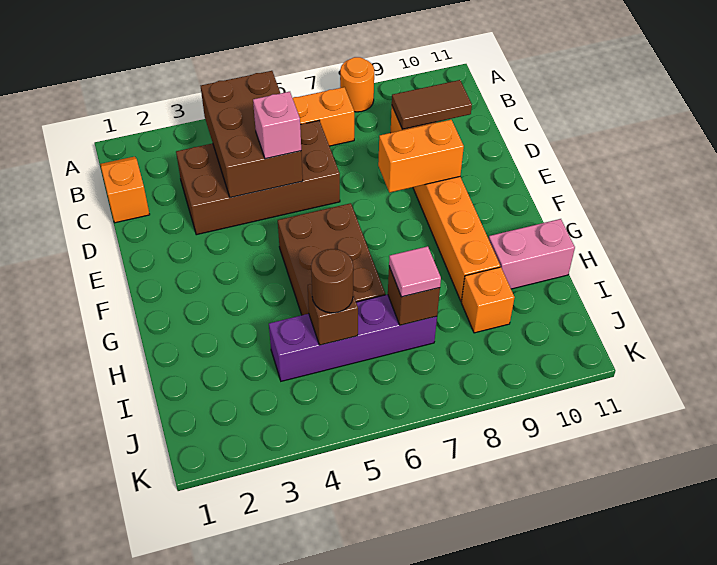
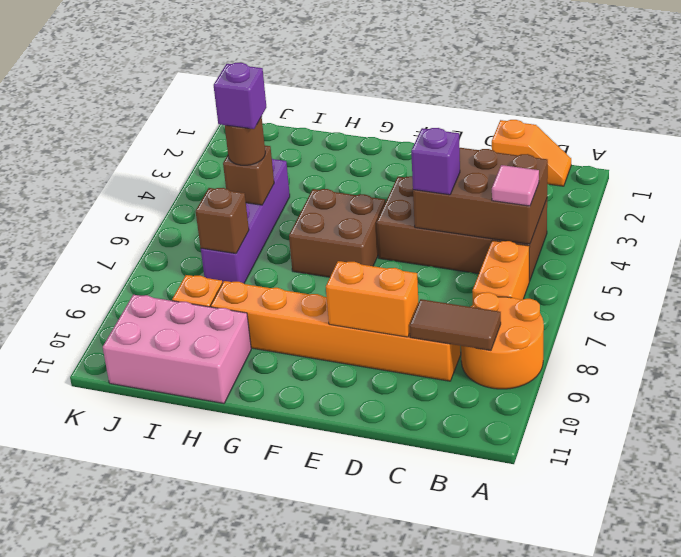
orange round brick A8 level 1 -> orange round brick A8:B9 level 1
brown brick C3:D6 level 1 -> brown brick B4:E5 level 1
brown tile C9:C10 level 2 -> brown tile B9:C9 level 2
pink brick D5 level 3 -> purple brick D5 level 3
orange brick E8:E9 level 2 -> orange brick D9:E9 level 2
brown brick F5:H6 level 1 -> brown brick F5:G6 level 1
pink brick H10:H11 level 1 -> pink brick H10:J11 level 1
none -> purple brick I5 level 4
pink tile I7 level 3 -> pink tile B5 level 3

